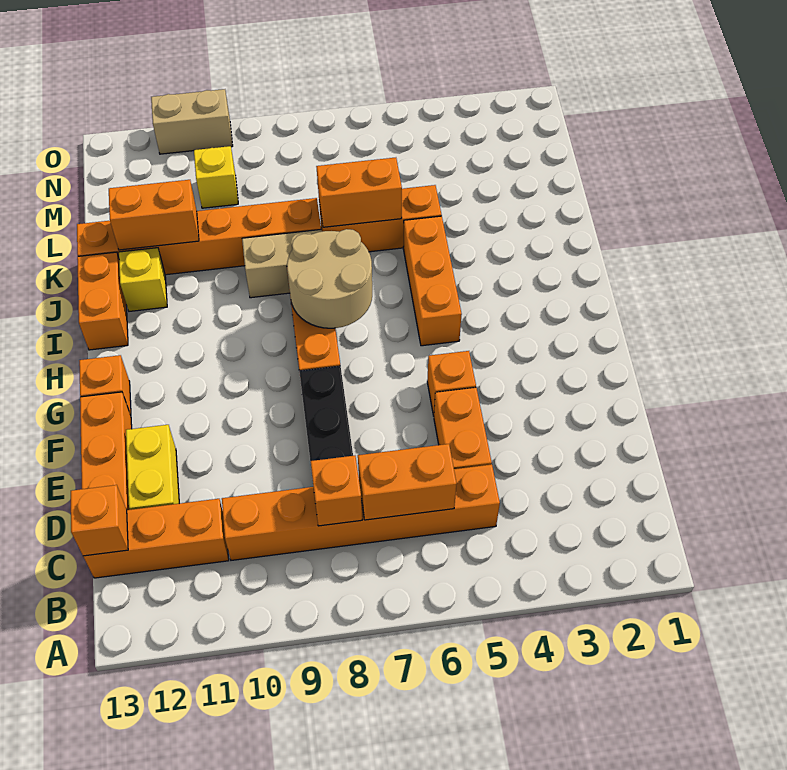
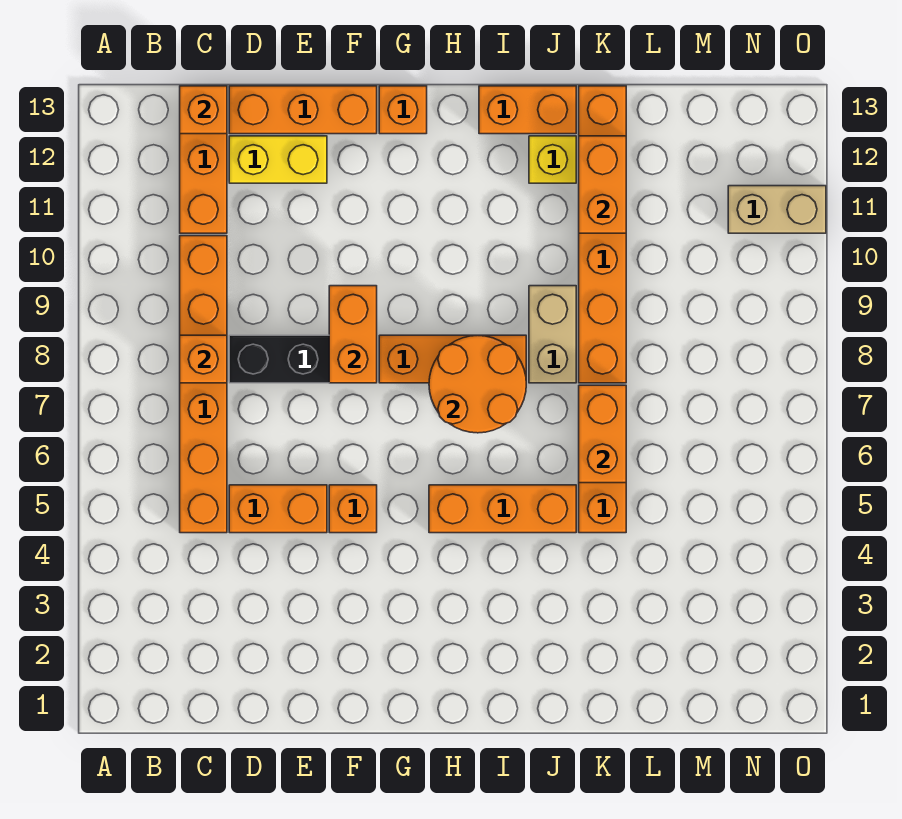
orange brick C6:C7 level 2 -> orange brick F8:F9 level 2
tan round brick H7:I8 level 2 -> orange round brick H7:I8 level 2
yellow brick M10 level 1 -> none
tan brick O10:O11 level 1 -> tan brick N11:O11 level 1

